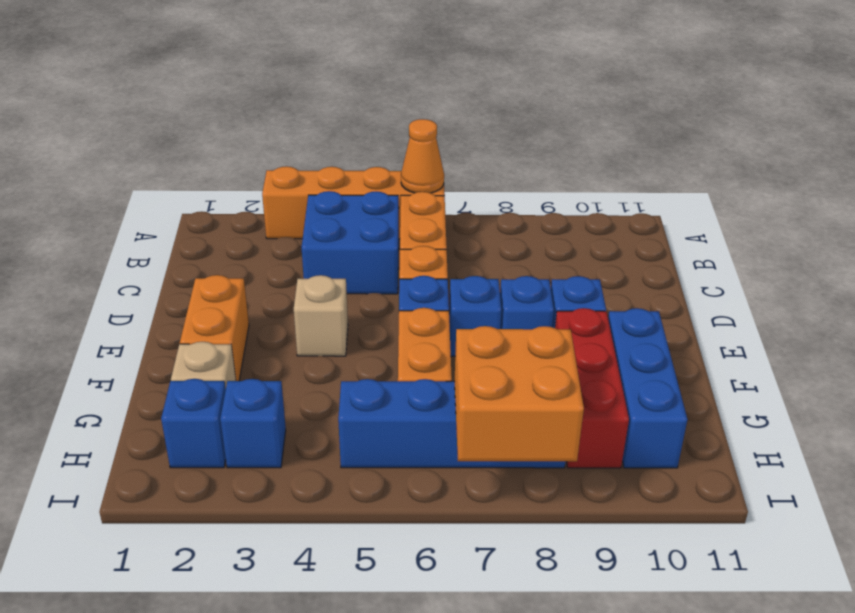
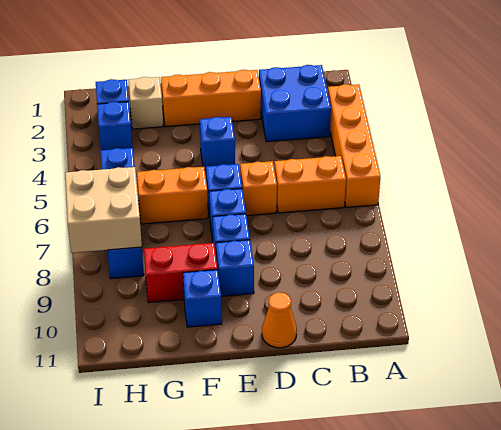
orange cone A6 level 2 -> orange cone D11 level 1
blue brick B4:C5 level 1 -> blue brick B2:C3 level 1
orange brick E2:F2 level 1 -> orange brick D2:F2 level 1
tan brick E4 level 1 -> blue brick E4 level 1
red brick F9:H9 level 1 -> red brick F9:G9 level 1
blue brick F10:H10 level 1 -> blue brick F10 level 1
orange brick H7:I8 level 2 -> tan brick H7:I8 level 2

